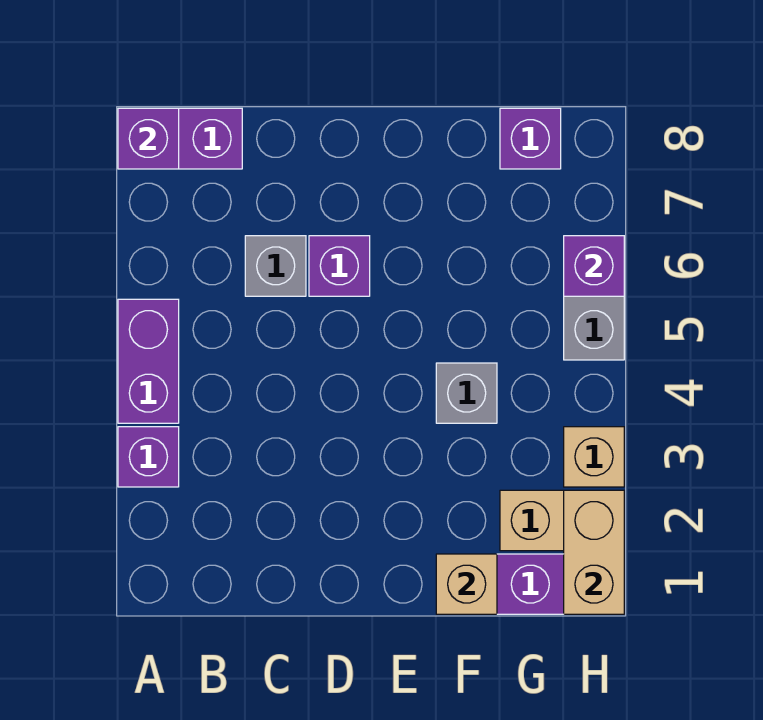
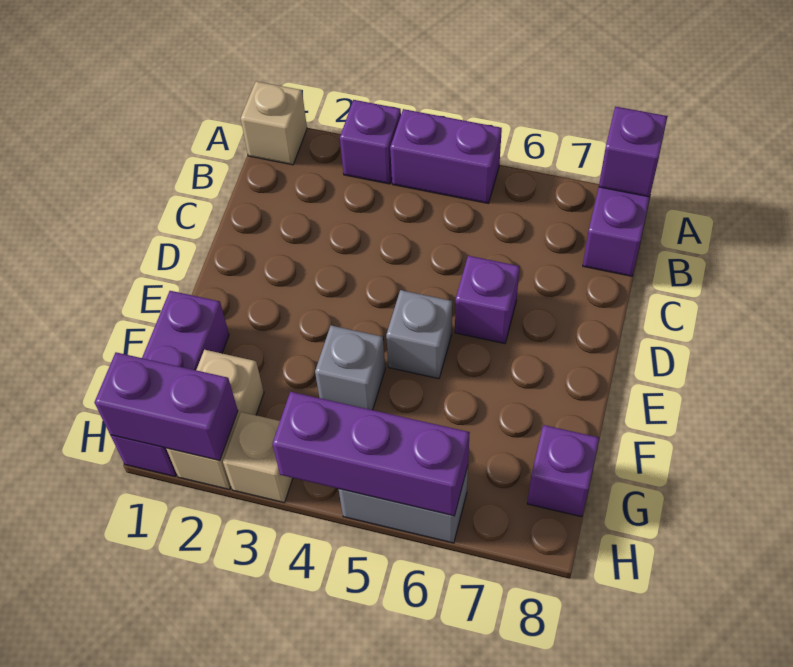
grey brick C6 level 1 -> grey brick E5 level 1
tan brick F1 level 2 -> tan brick A1 level 1
tan brick H1:H2 level 2 -> purple brick H1:H2 level 2
purple brick H6 level 2 -> purple brick H4:H6 level 2

